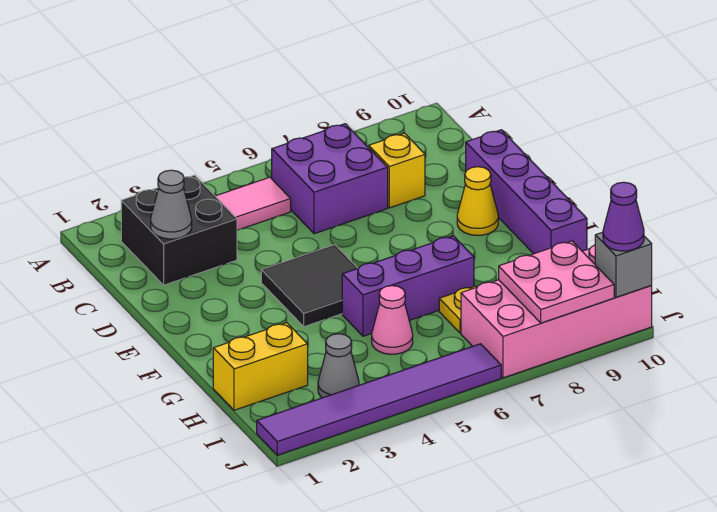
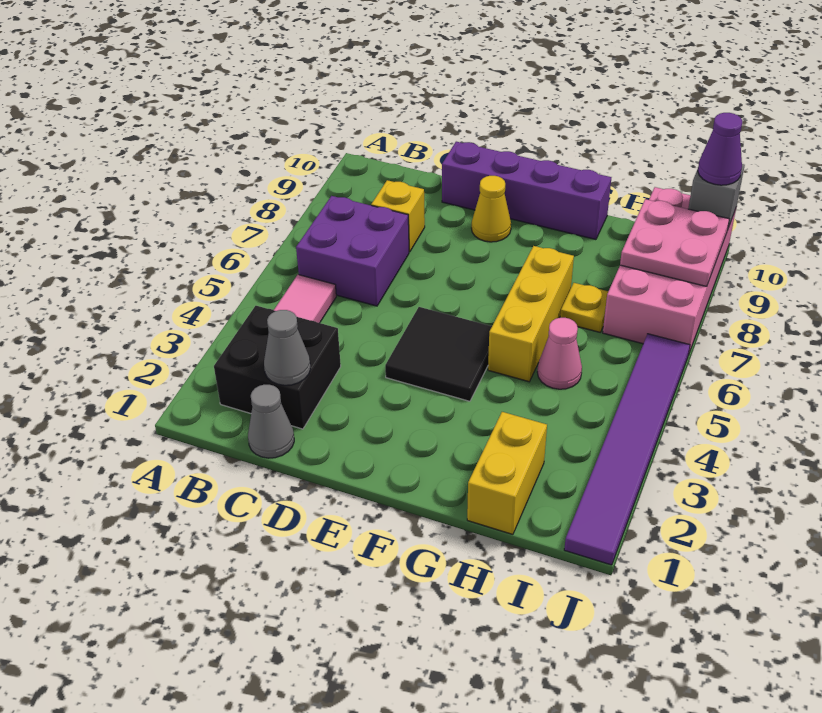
purple brick G5:G7 level 1 -> yellow brick G5:G7 level 1
grey cone I3 level 1 -> grey cone C1 level 1

